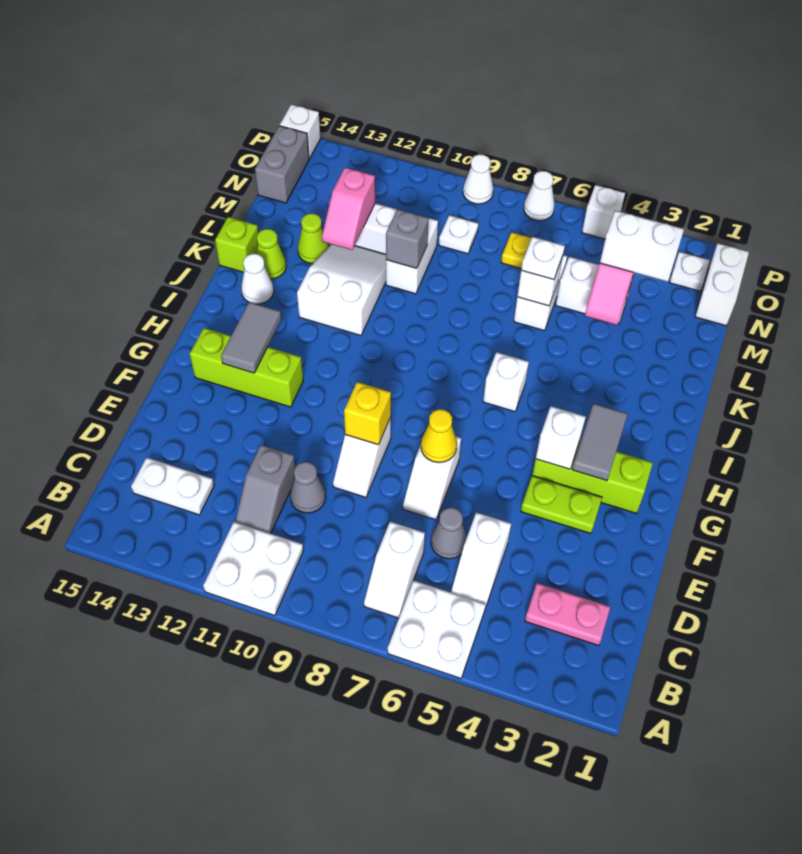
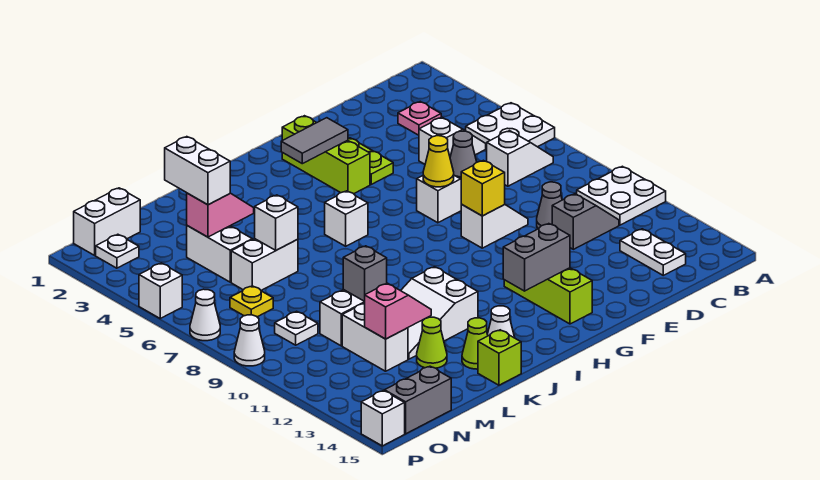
pink plate C2:C3 level 1 -> pink plate C3 level 1
white brick G4 level 2 -> none
grey tile G13:H13 level 2 -> grey brick G13:H13 level 2
white plate L6 level 3 -> none

